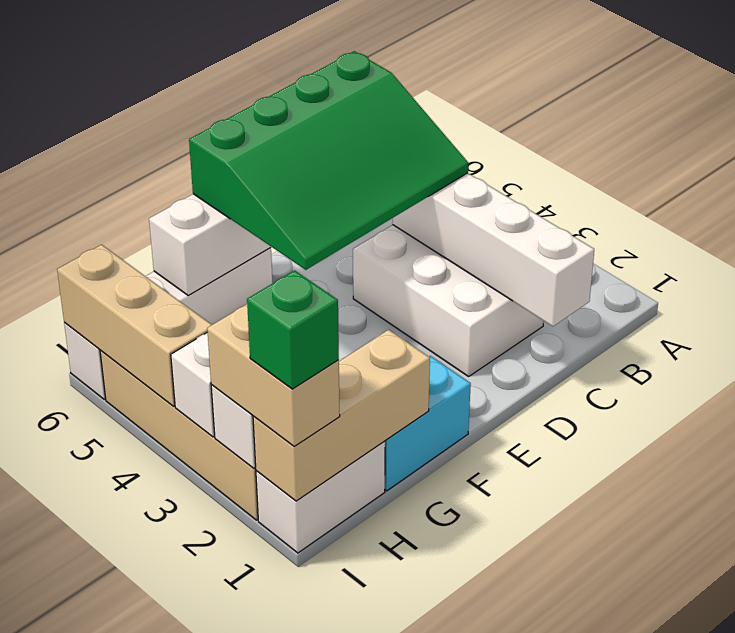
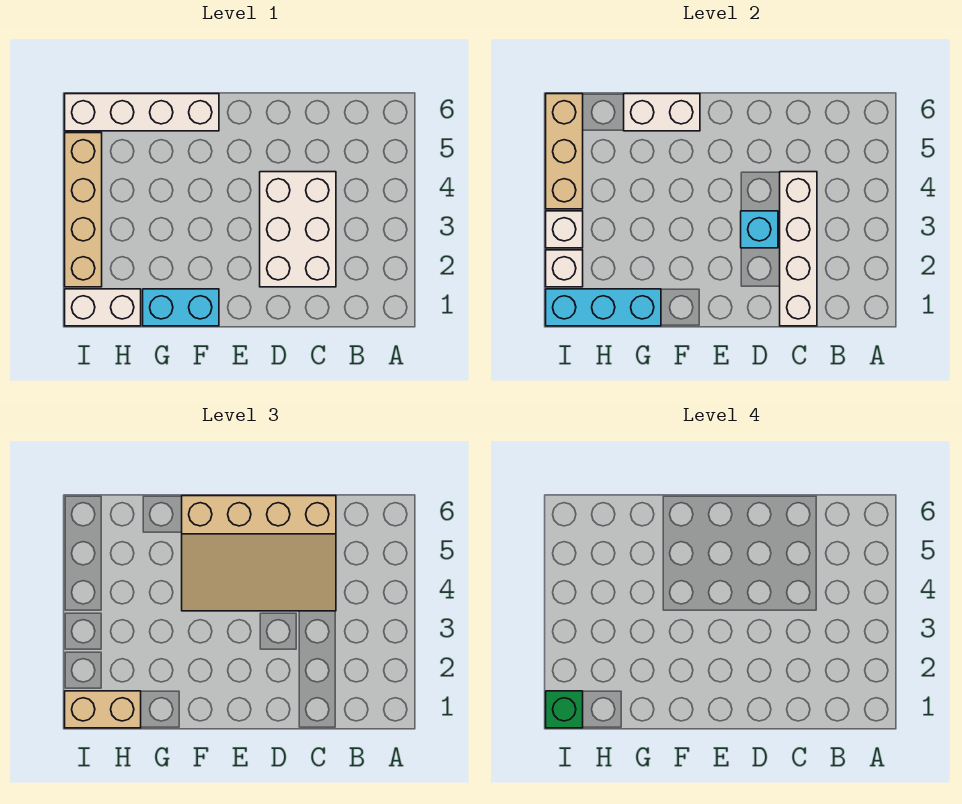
green slope C4:F6 level 3 top 6 -> tan slope C4:F6 level 3 top 6
none -> cyan brick D3 level 2
tan brick G1:I1 level 2 -> cyan brick G1:I1 level 2
tan brick I1:I2 level 3 -> tan brick H1:I1 level 3

